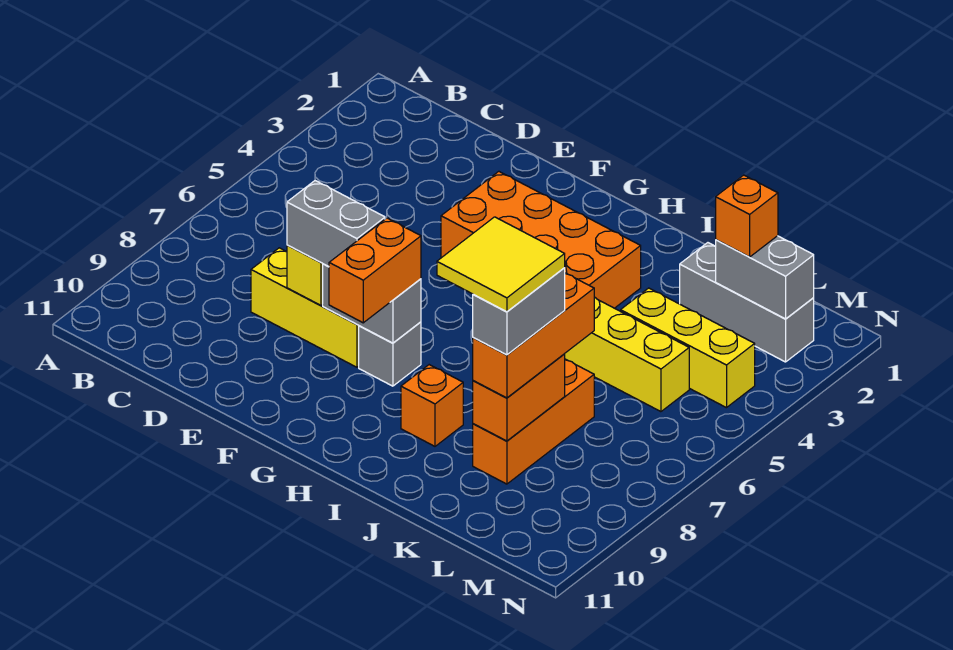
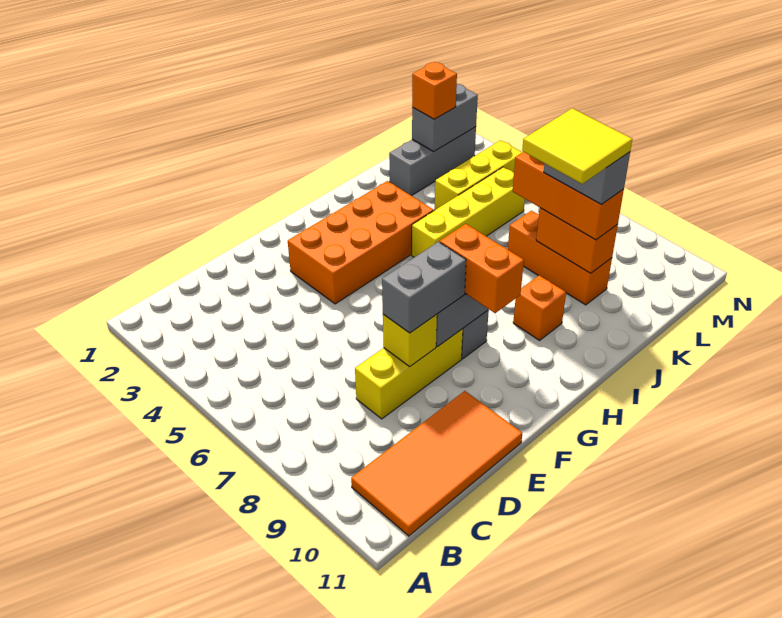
none -> orange tile B10:E11 level 1

